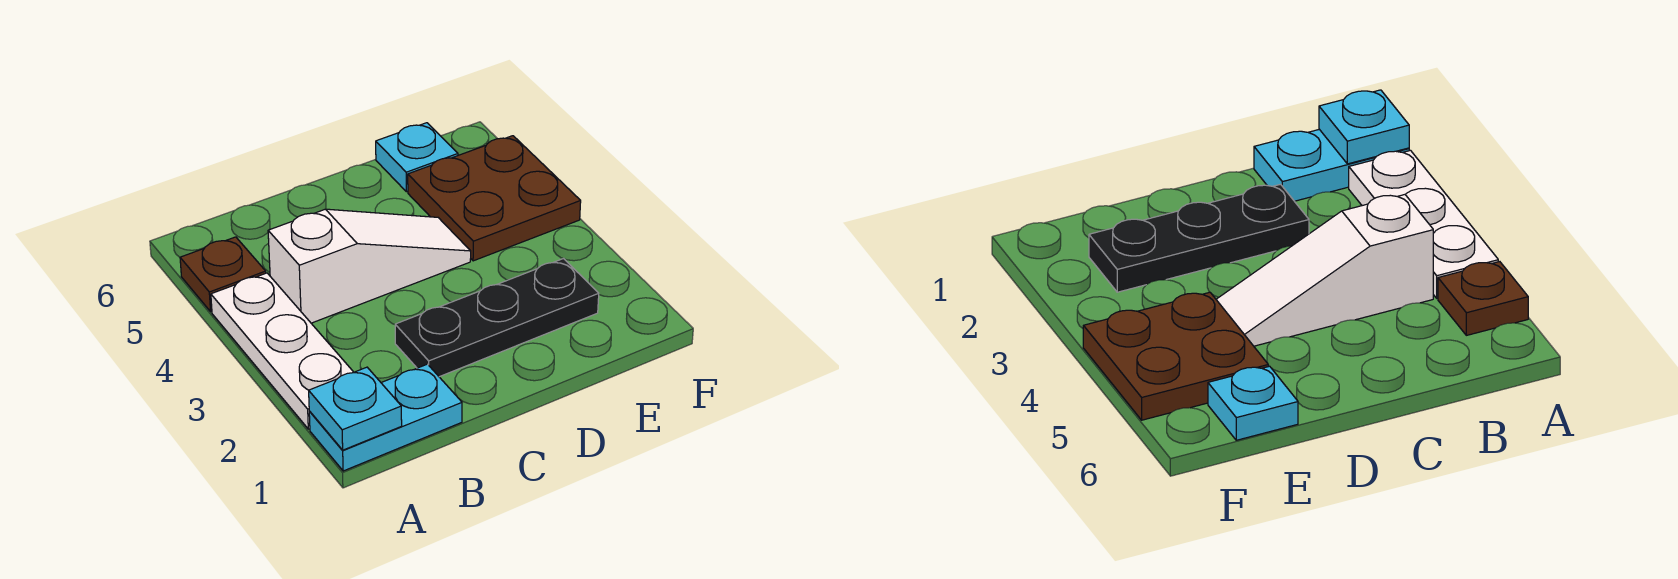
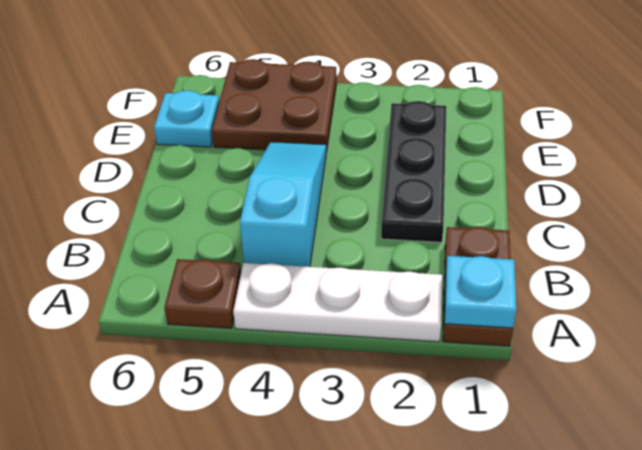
cyan plate A1:B1 level 1 -> brown plate A1:B1 level 1
white slope B4:D4 level 1 top B -> cyan slope B4:D4 level 1 top B

